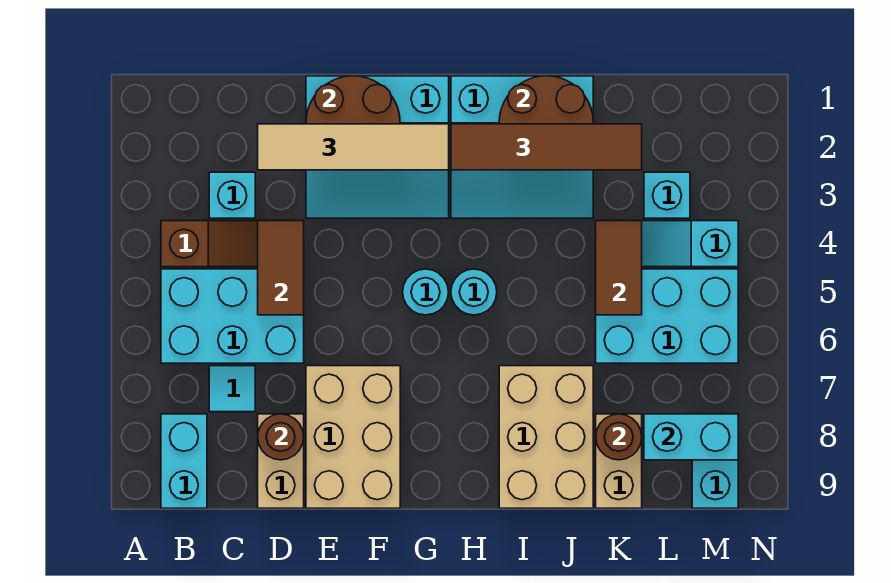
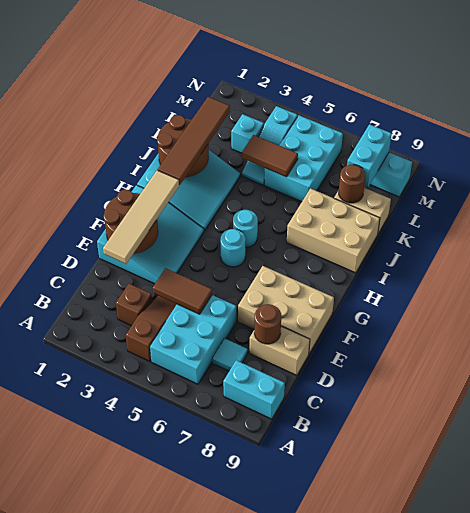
cyan brick C3 level 1 -> brown brick C3 level 1

